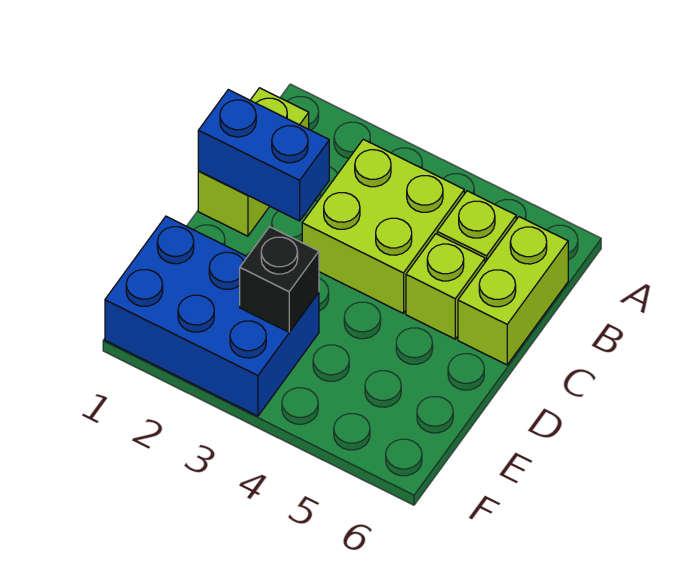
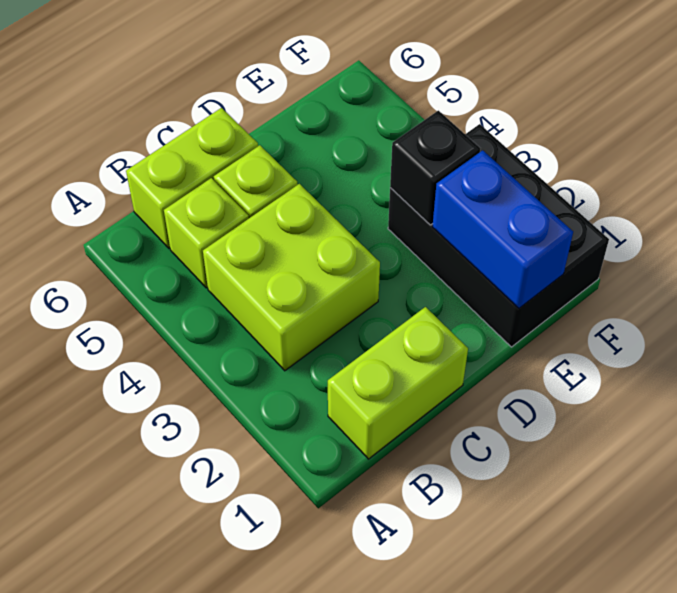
blue brick C1:C2 level 2 -> blue brick E1:E2 level 2
blue brick E1:F3 level 1 -> black brick E1:F3 level 1

